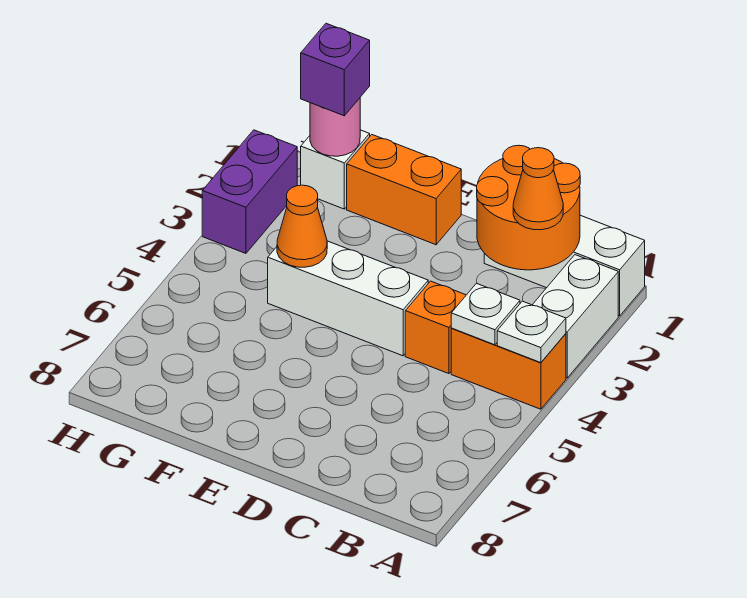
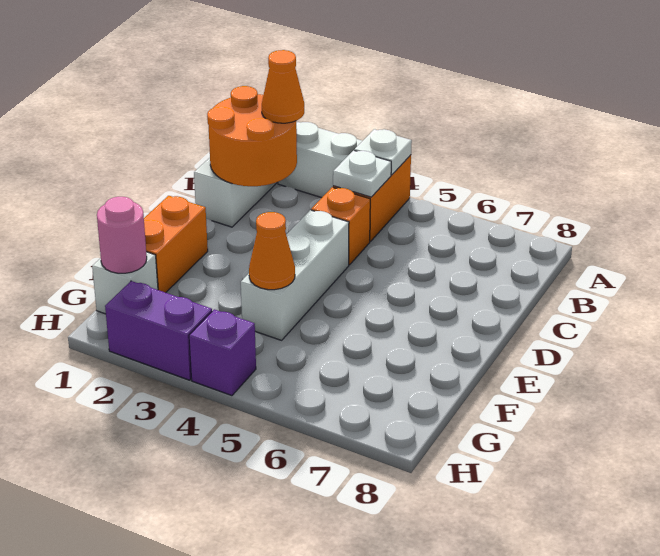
purple brick G1 level 3 -> purple brick H4 level 1

